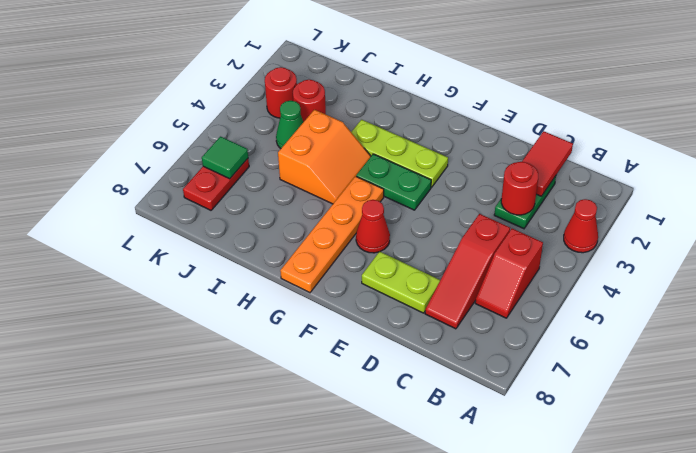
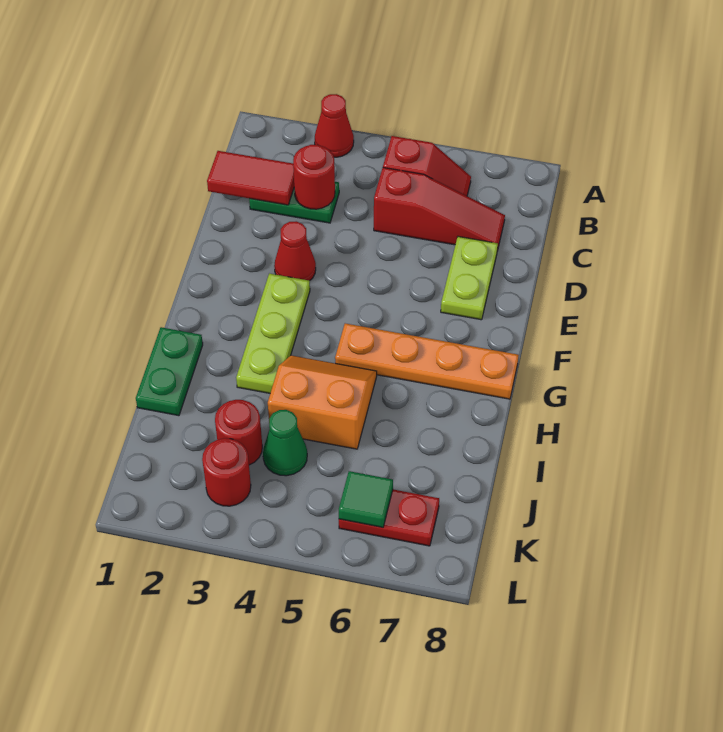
green plate F4:G4 level 1 -> green plate H1:I1 level 1
red cone F6 level 1 -> red cone E3 level 1

